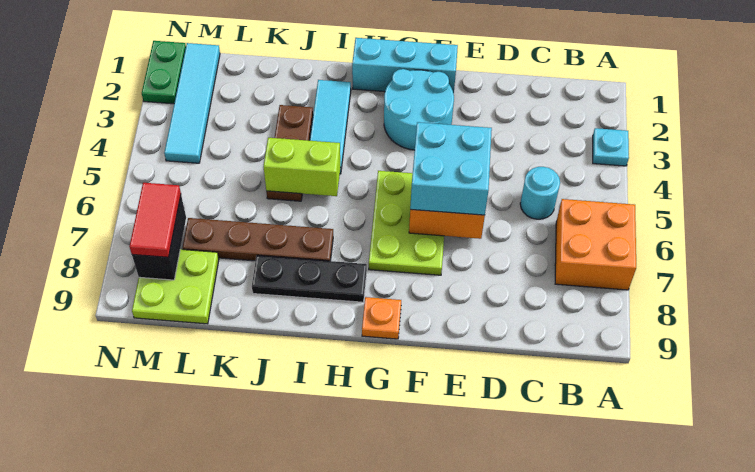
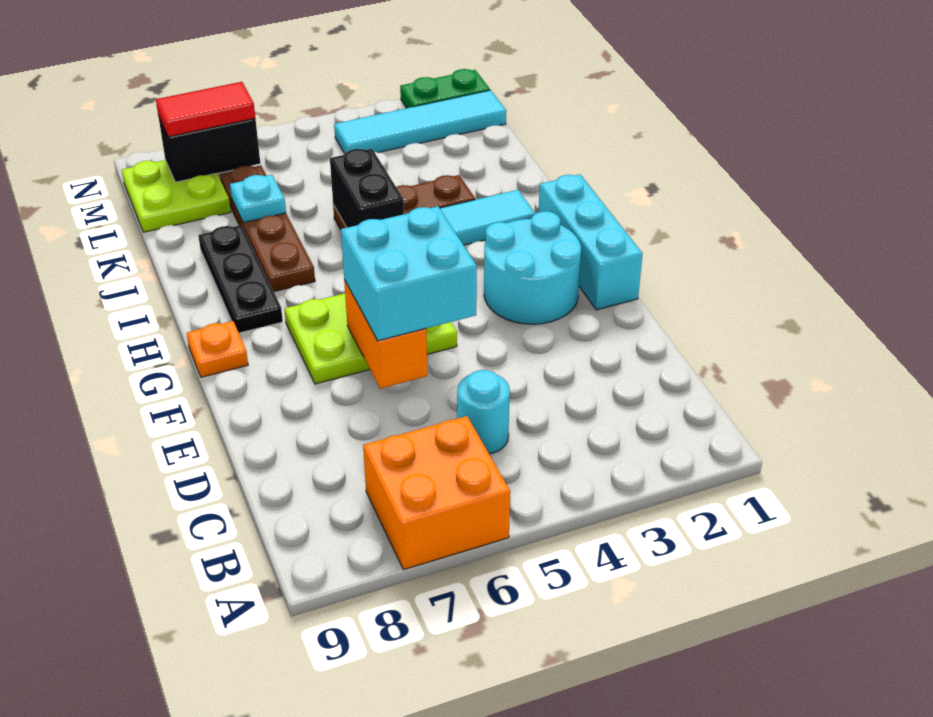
cyan plate A3 level 1 -> cyan plate K7 level 2
lime brick I5:J5 level 2 -> black brick I5:J5 level 2

